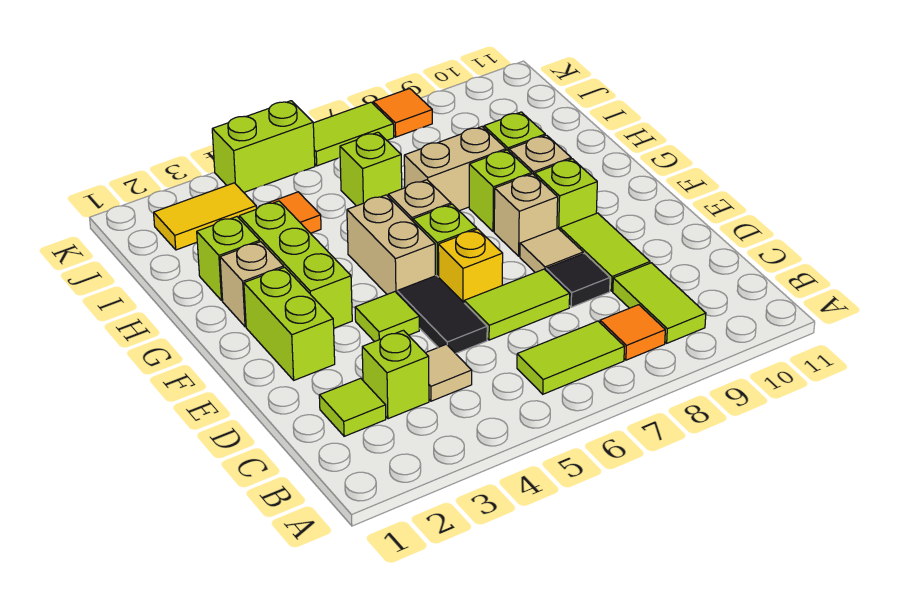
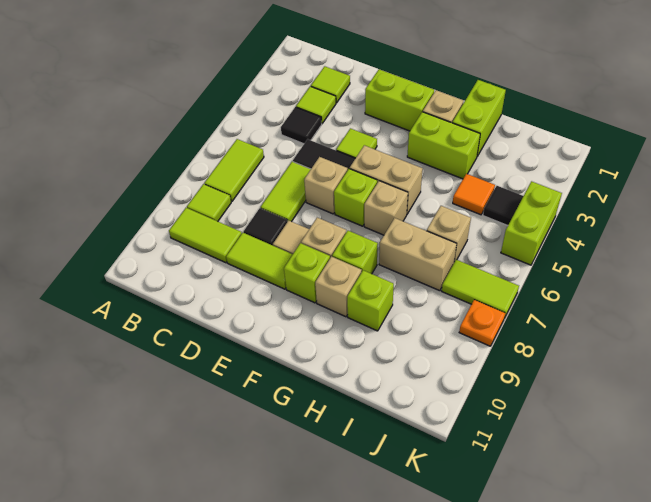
orange tile B8 level 1 -> lime tile B8 level 1
lime brick C3 level 1 -> lime tile C3 level 1
tan tile C4 level 1 -> black tile C4 level 1
yellow brick E6 level 1 -> tan brick E6 level 1
lime brick F3:H3 level 1 -> lime brick G3:H3 level 1
lime brick H2 level 1 -> lime brick H1:H2 level 1
tan brick H7:H8 level 1 -> tan brick H7:I7 level 1
lime brick I6 level 1 -> tan brick I6 level 1
yellow tile J2:J3 level 1 -> none
none -> black tile J4 level 1
lime tile K6:K7 level 1 -> lime tile J7:K7 level 1
orange tile K8 level 1 -> orange plate K8 level 1

